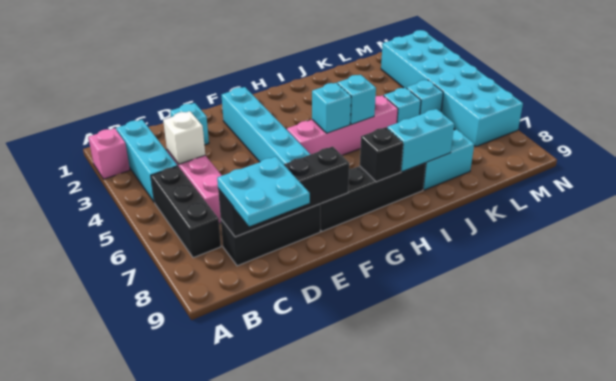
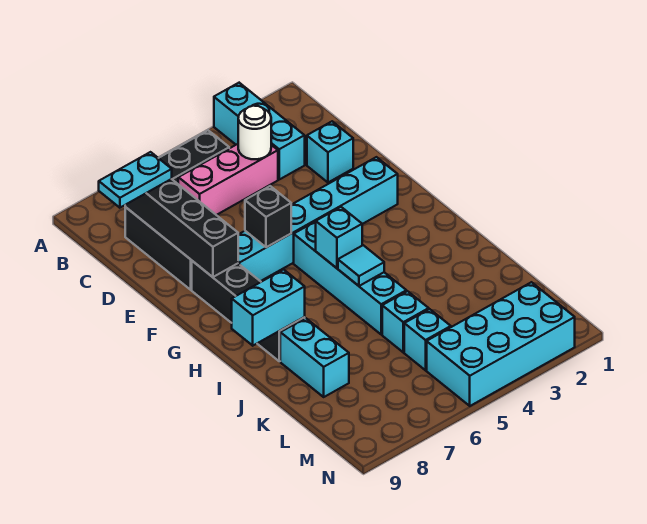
pink brick A2 level 1 -> none
cyan brick B2:B4 level 1 -> cyan brick A3:C3 level 1
white brick C4 level 2 -> white round brick C4 level 2
cyan plate C8:D9 level 3 -> cyan plate C8:C9 level 3
pink brick G5:J5 level 1 -> cyan brick G5:J5 level 1
black brick H8 level 2 -> black brick F6 level 2
cyan brick I5 level 2 -> cyan tile I5 level 2
cyan brick I8:J8 level 2 -> cyan brick I8:I9 level 2
cyan brick M2:N7 level 1 -> cyan brick M2:N5 level 1

